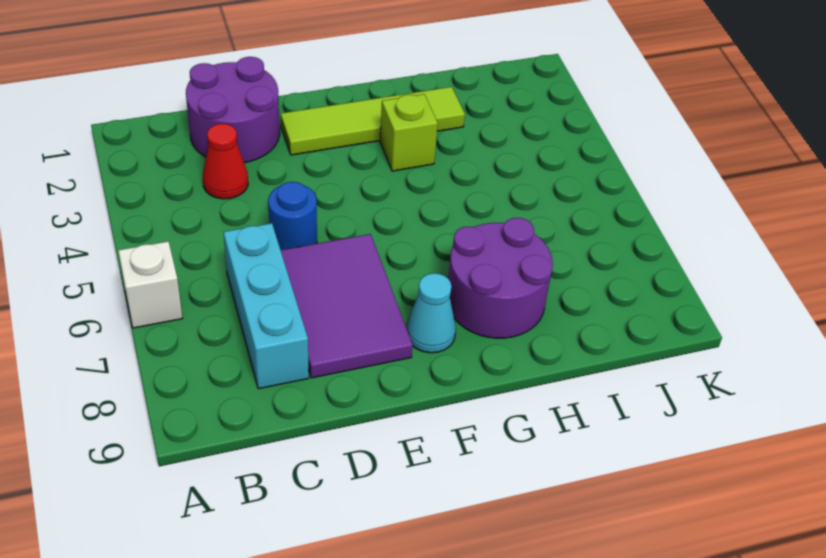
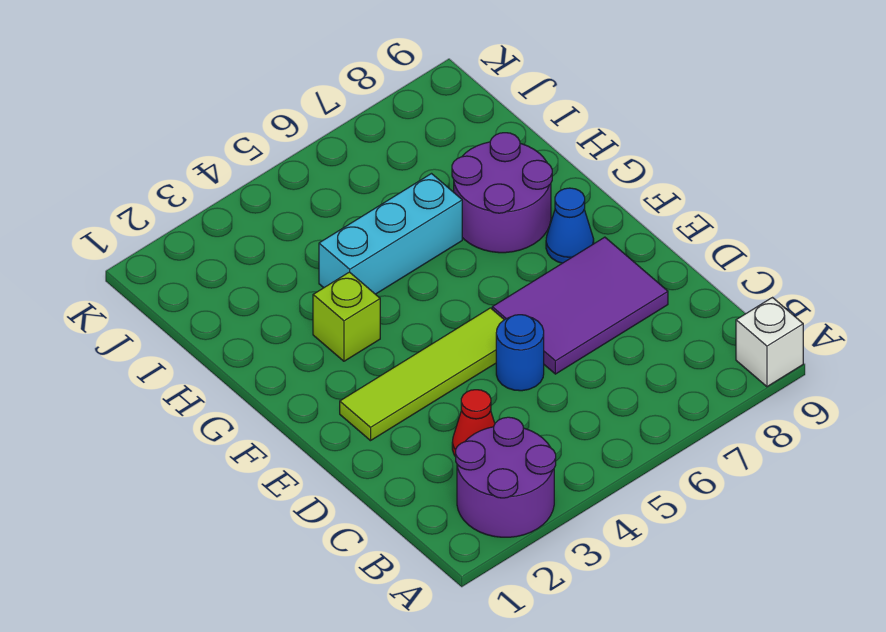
white brick A6 level 1 -> white brick A9 level 1
purple round brick C1:D2 level 1 -> purple round brick A2:B3 level 1
cyan brick C6:C8 level 1 -> cyan brick H4:H6 level 1
lime tile E2:H2 level 1 -> lime tile E2:E5 level 1
cyan cone F8 level 1 -> blue cone F8 level 1

